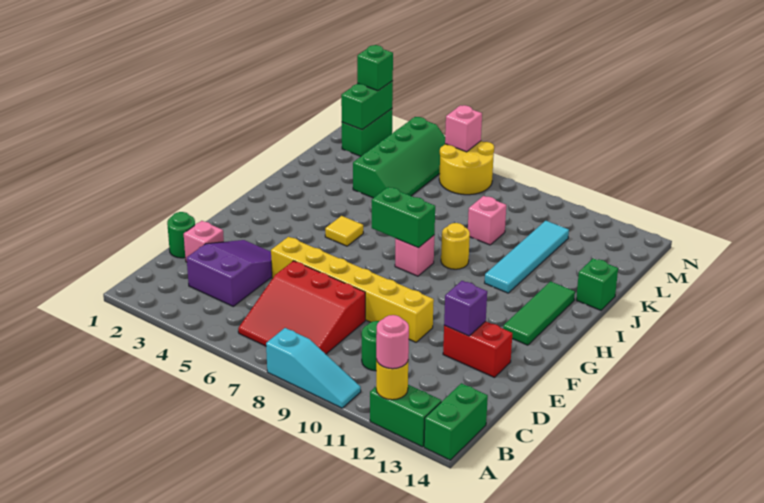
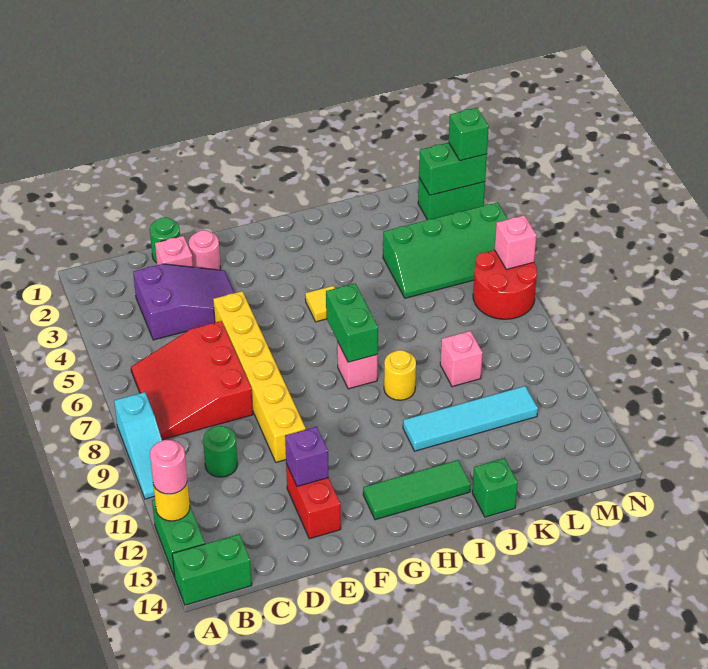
none -> pink round brick E2 level 1
yellow round brick M6:N7 level 1 -> red round brick M6:N7 level 1

